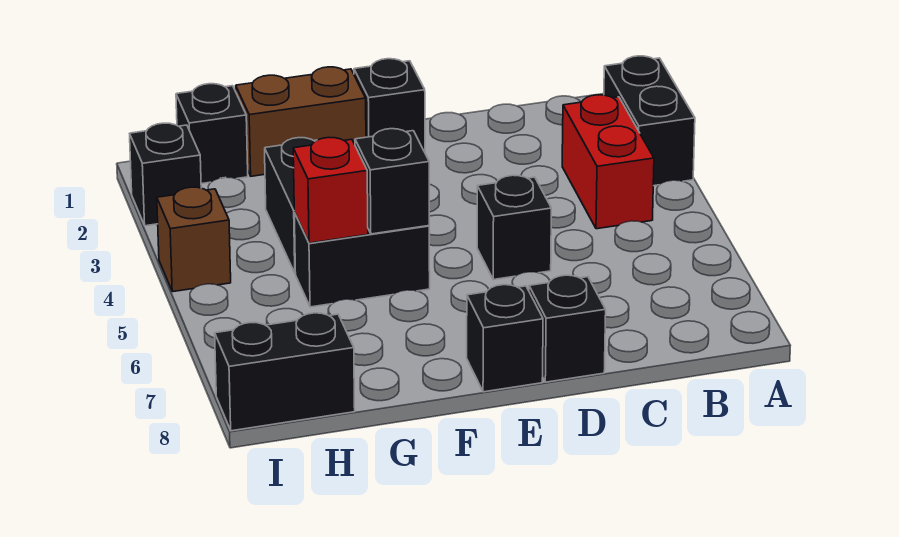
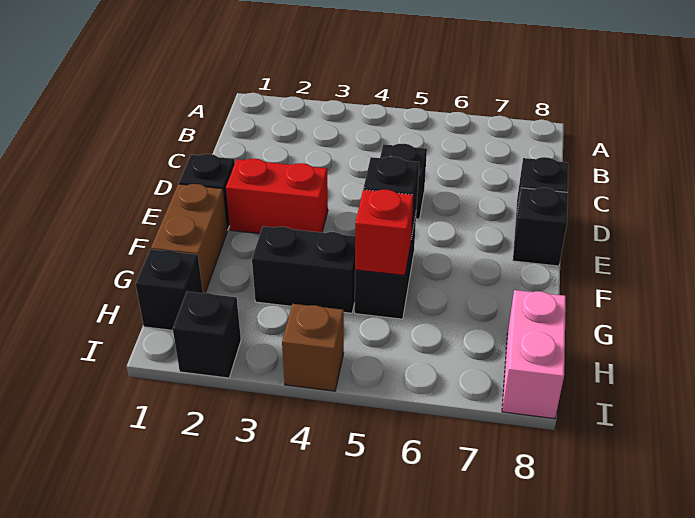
black brick A2:A3 level 1 -> none
red brick B3:B4 level 1 -> red brick E2:E3 level 1
black brick H8:I8 level 1 -> pink brick H8:I8 level 1

